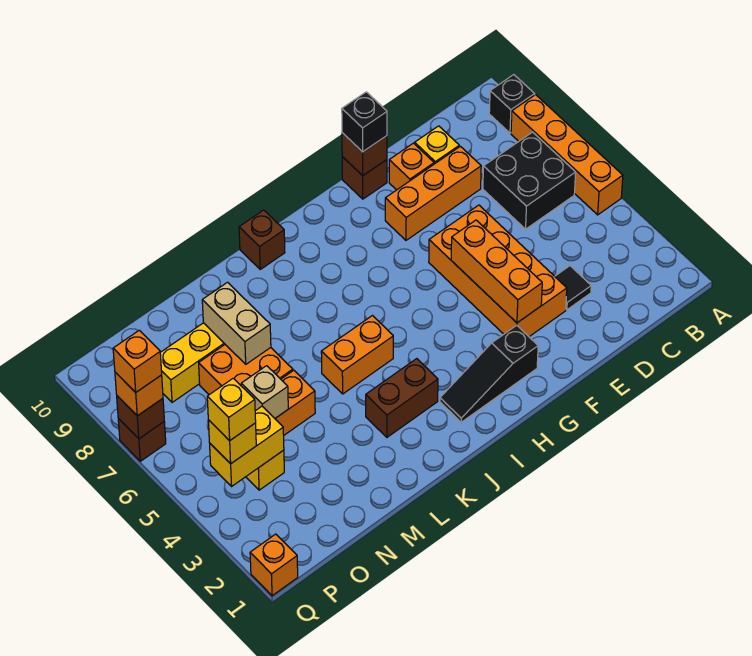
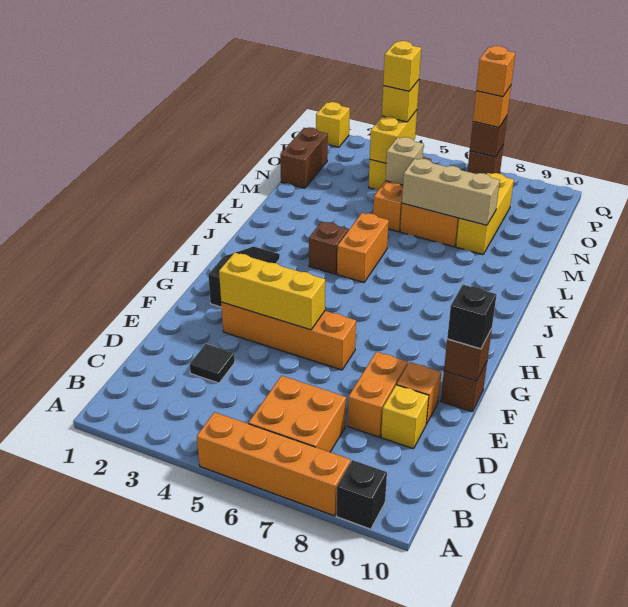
black brick B6:C7 level 1 -> orange brick B6:C7 level 1
orange brick D8:F8 level 1 -> orange brick D8:E8 level 1
orange brick E3:F6 level 1 -> orange brick F3:F6 level 1
orange brick F3:F5 level 2 -> yellow brick F3:F5 level 2
brown brick J3:K3 level 1 -> brown brick N1:O1 level 1
brown brick J10 level 1 -> brown brick J4 level 1
tan brick M7:M8 level 2 -> tan brick M6:M8 level 2
orange brick Q1 level 1 -> yellow brick Q1 level 1

